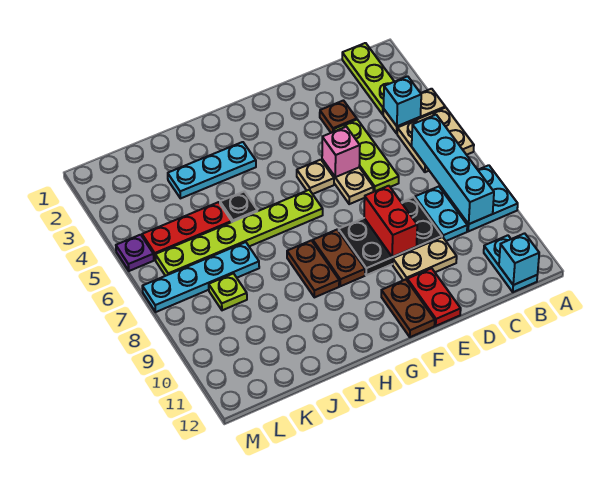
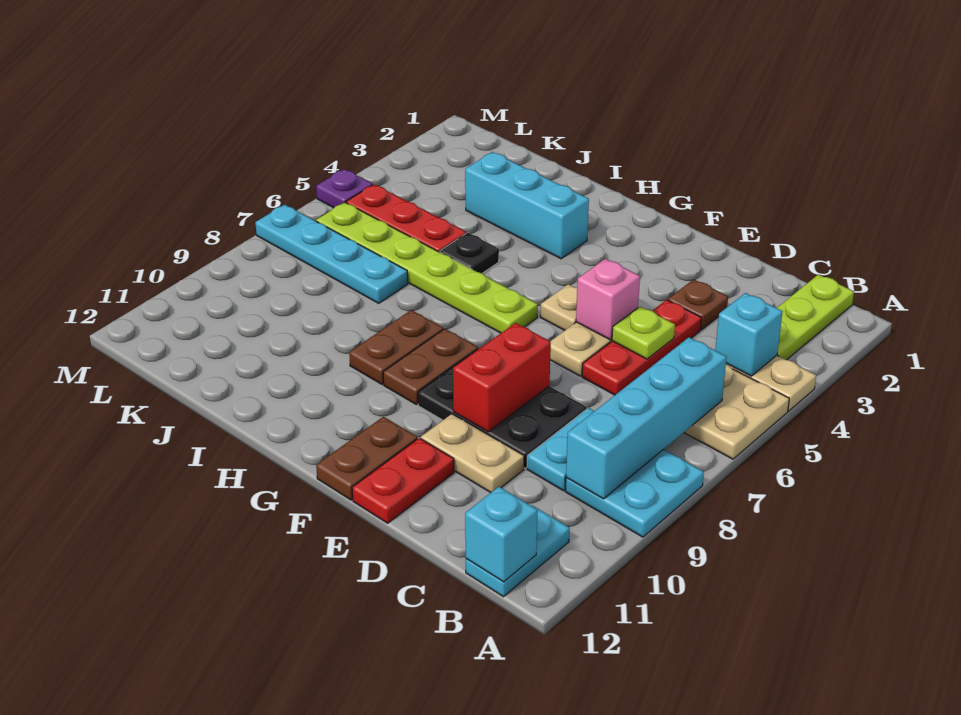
lime plate D4:D6 level 1 -> red plate D4:D6 level 1
cyan plate H3:J3 level 1 -> cyan brick H3:J3 level 1
lime plate K8 level 1 -> lime plate D5 level 2

